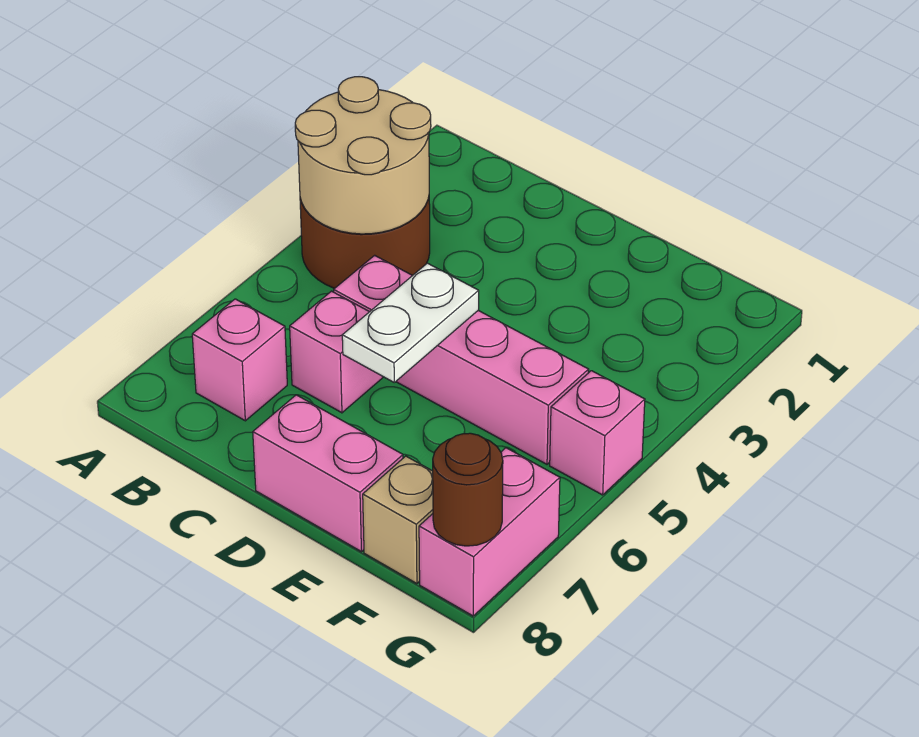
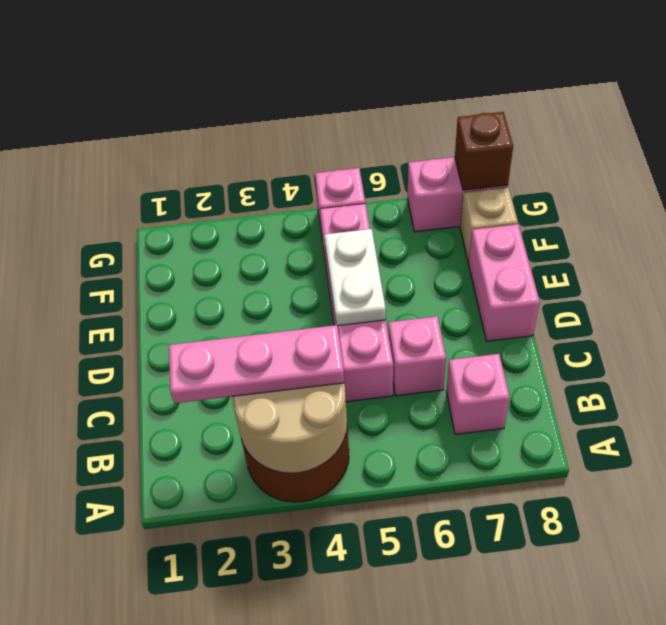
none -> pink plate B2:B4 level 3
white plate D5:D6 level 2 -> white plate D5:E5 level 2
brown round brick G8 level 2 -> brown brick G8 level 2

